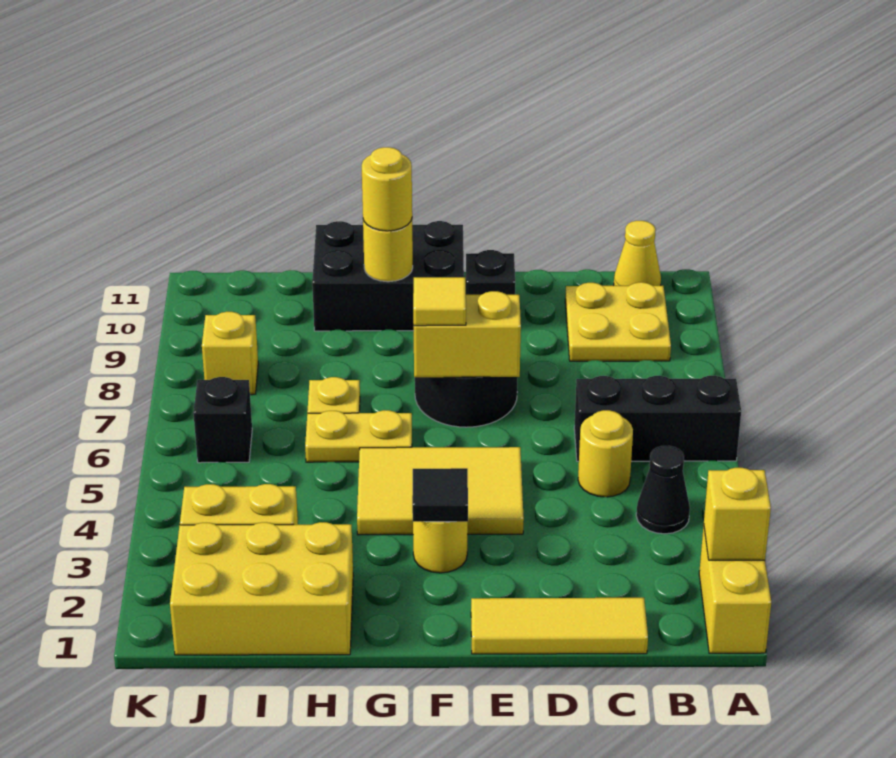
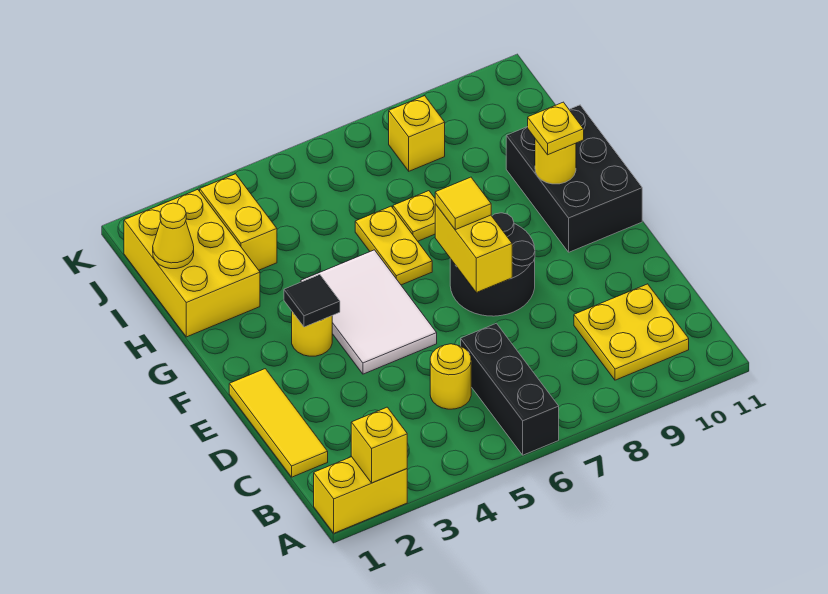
black cone B4 level 1 -> none
yellow cone B11 level 1 -> yellow cone I1 level 2
yellow tile E4:G5 level 1 -> white tile E4:G5 level 1
black brick E10 level 1 -> none
yellow round brick G10 level 3 -> yellow plate G10 level 3
black brick J6 level 1 -> none

